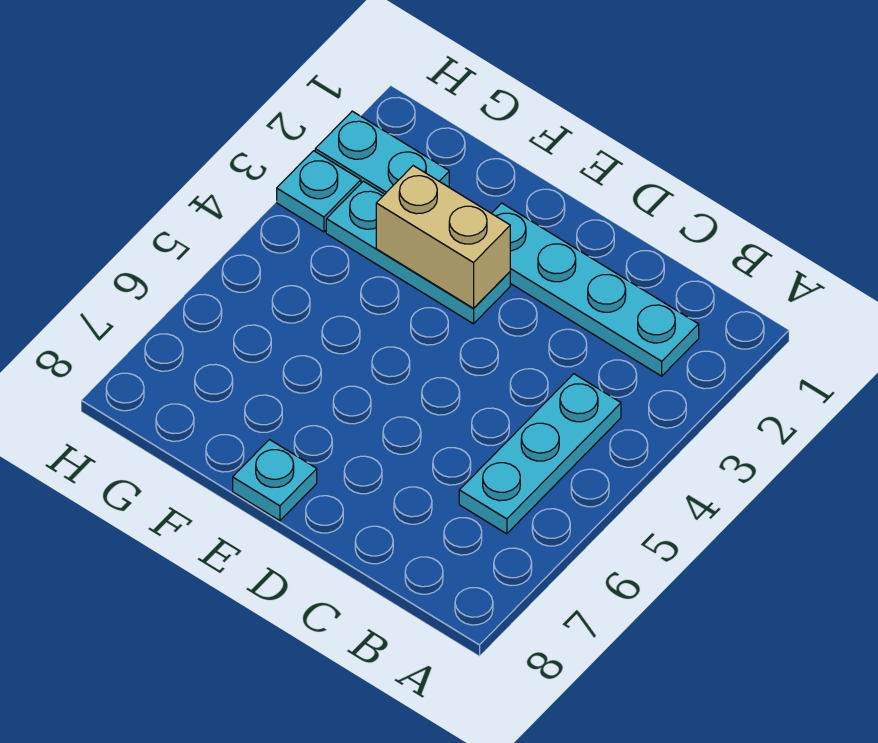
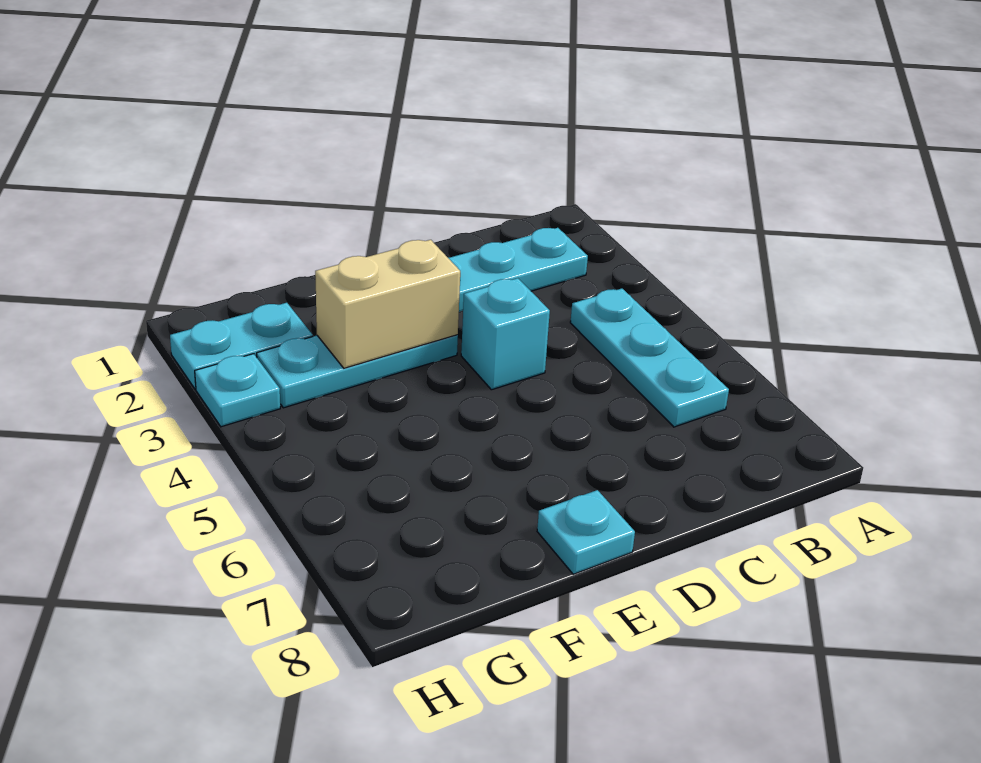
none -> cyan brick D4 level 1

